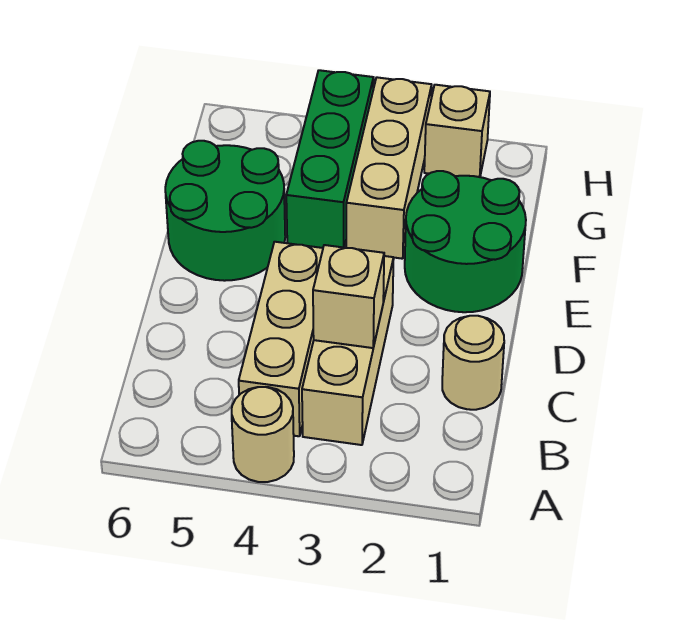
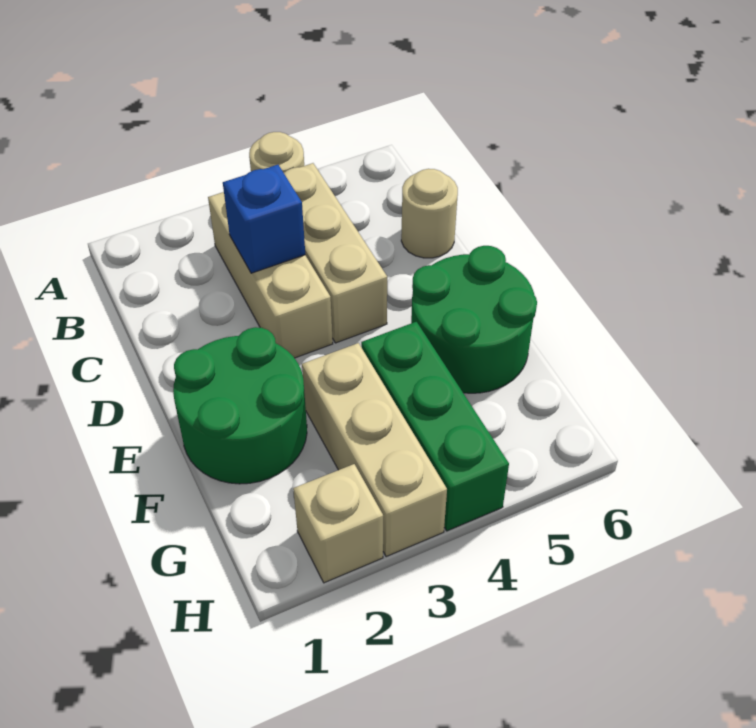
tan round brick C1 level 1 -> tan round brick C6 level 1
tan brick C3 level 2 -> blue brick C3 level 2

